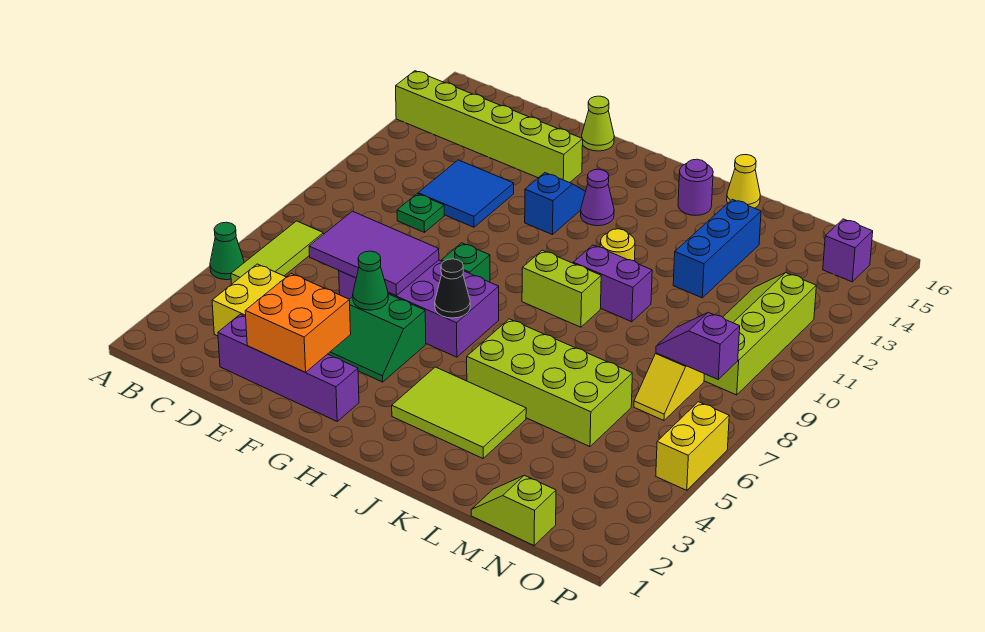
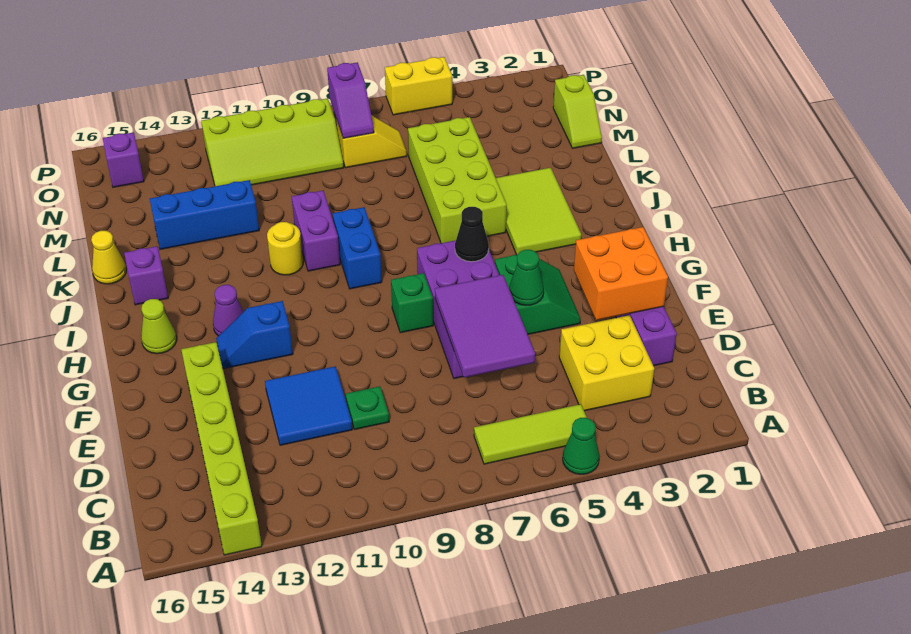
lime cone F16 level 1 -> lime cone H15 level 1
lime brick I9:J9 level 1 -> blue brick I9:J9 level 1
purple round brick J15 level 1 -> purple brick J15 level 1

